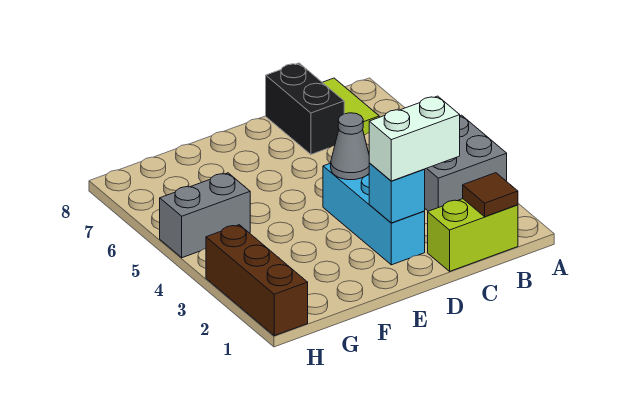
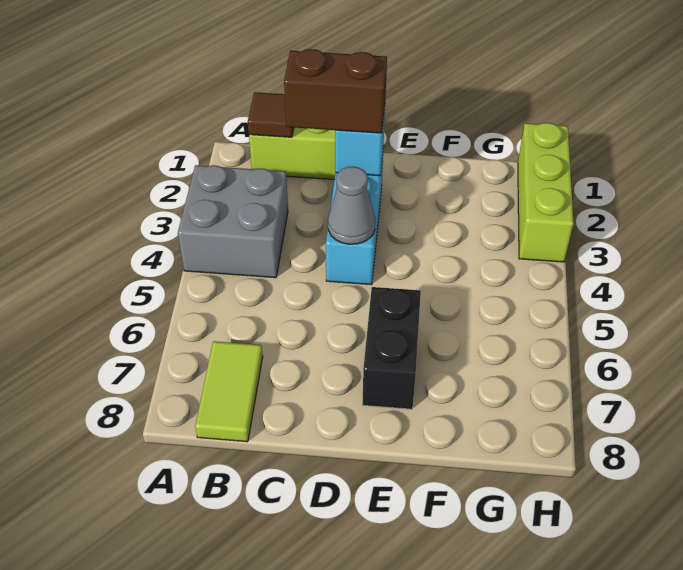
white brick C2:D2 level 3 -> brown brick C2:D2 level 3
black brick C7:C8 level 1 -> black brick E6:E7 level 1
grey brick G5:H5 level 1 -> none
brown brick H1:H3 level 1 -> lime brick H1:H3 level 1

